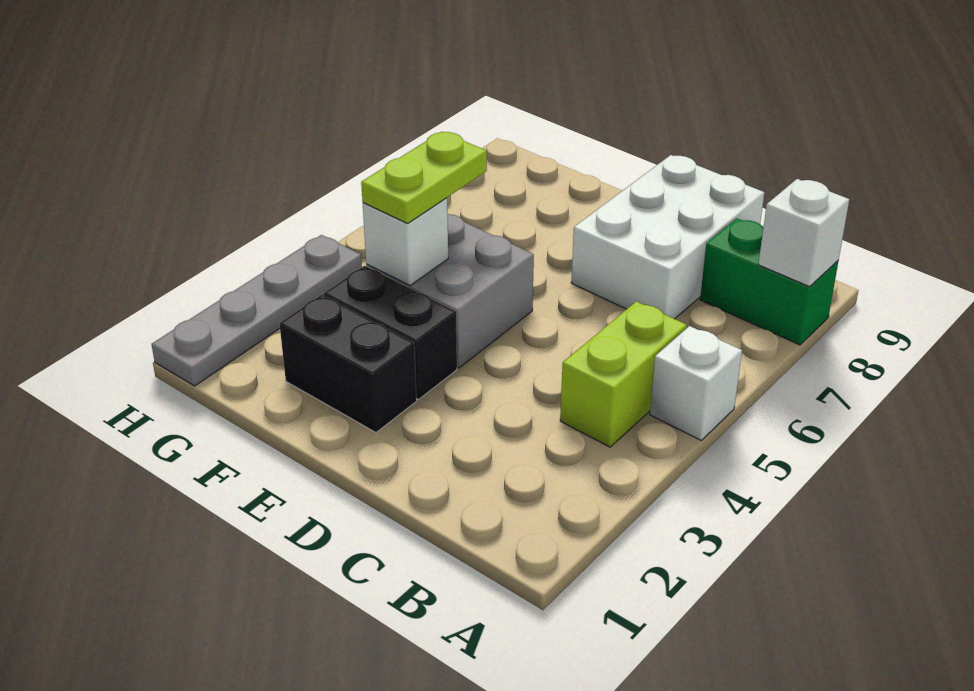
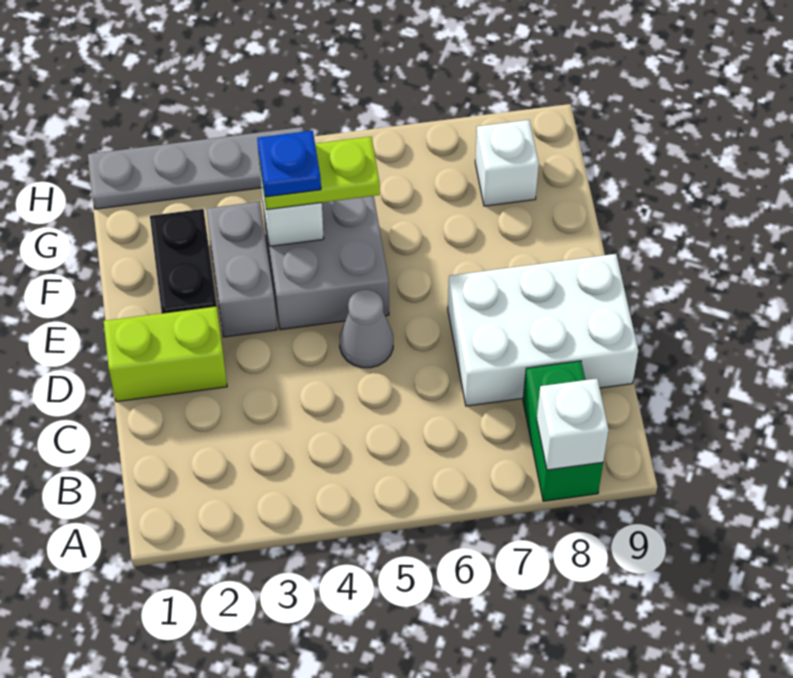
white brick A5 level 1 -> white brick G8 level 1
lime brick B4:B5 level 1 -> lime brick D1:D2 level 1
none -> grey cone D5 level 1
black brick E3:F3 level 1 -> grey brick E3:F3 level 1
none -> blue plate F4 level 4

